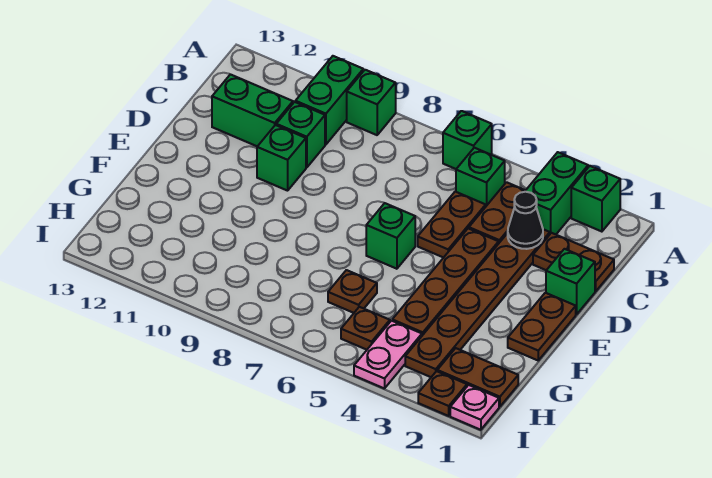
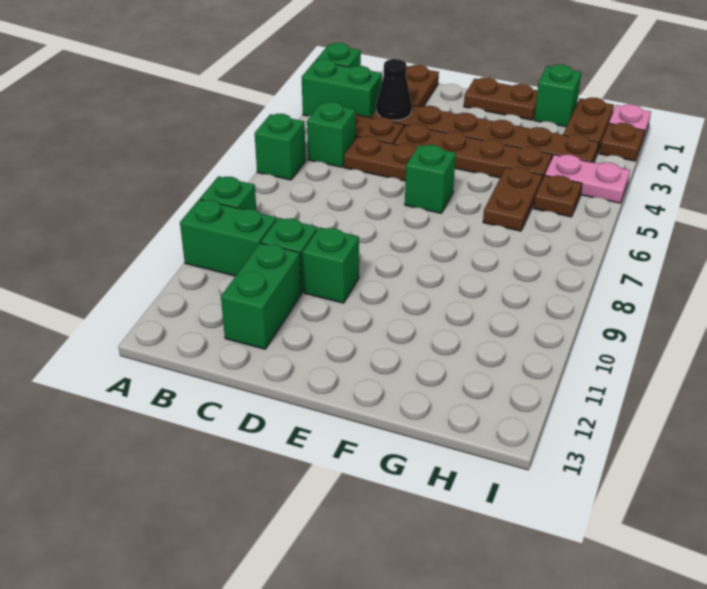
green brick D1 level 1 -> green brick G1 level 1
brown plate G6 level 1 -> brown plate G5:G6 level 1

